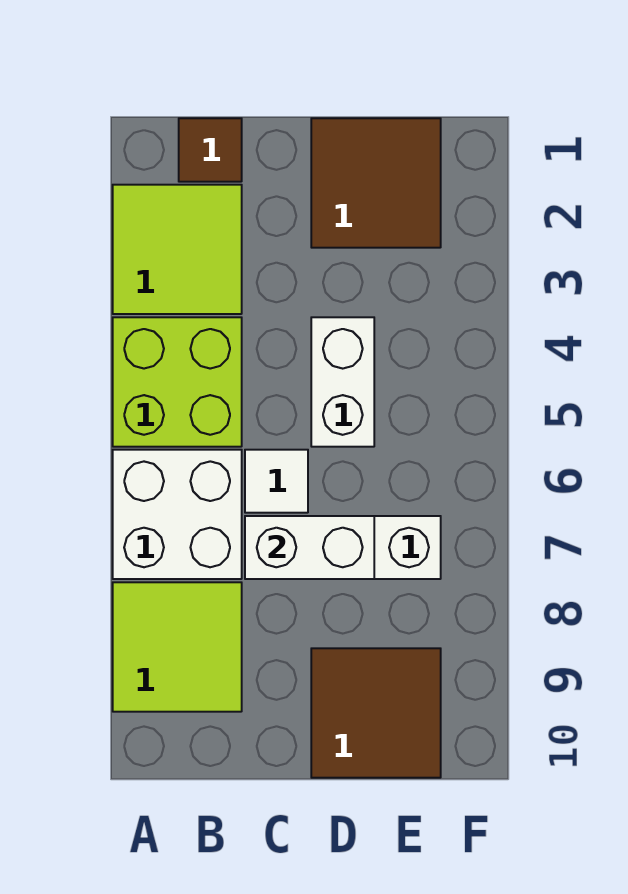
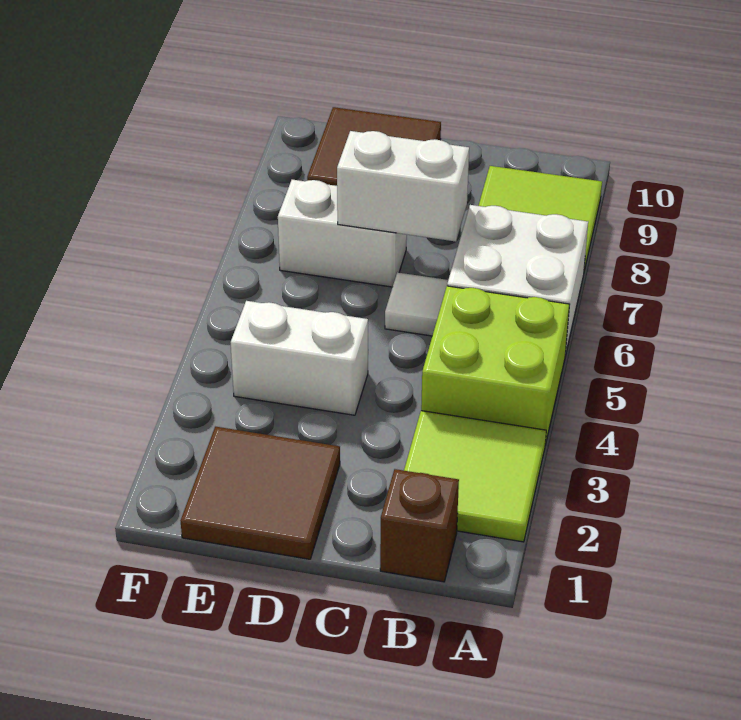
brown tile B1 level 1 -> brown brick B1 level 1
white brick D4:D5 level 1 -> white brick D4:E4 level 1

